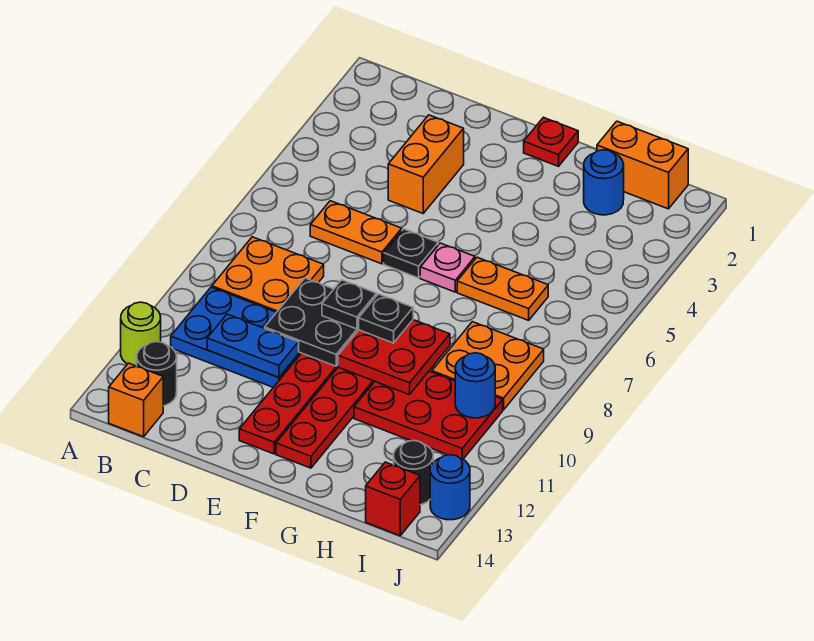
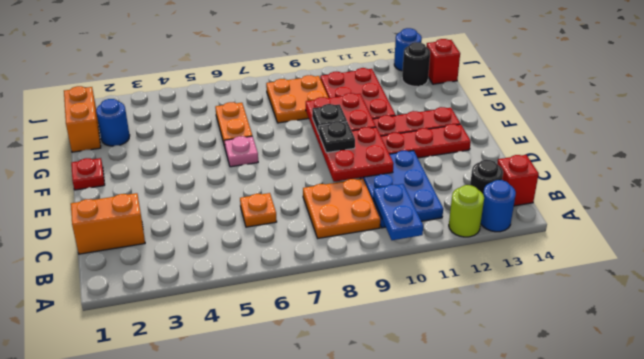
orange brick B14 level 1 -> red brick B14 level 1
orange plate C6:D6 level 1 -> orange plate C6 level 1
blue plate C11:D11 level 2 -> blue plate A10:B10 level 2
orange brick D3:D4 level 1 -> orange brick C1:C2 level 1
black plate D9:E10 level 2 -> red plate D9:E10 level 2
black plate E6 level 1 -> none
blue round brick I10 level 2 -> blue round brick A13 level 1

